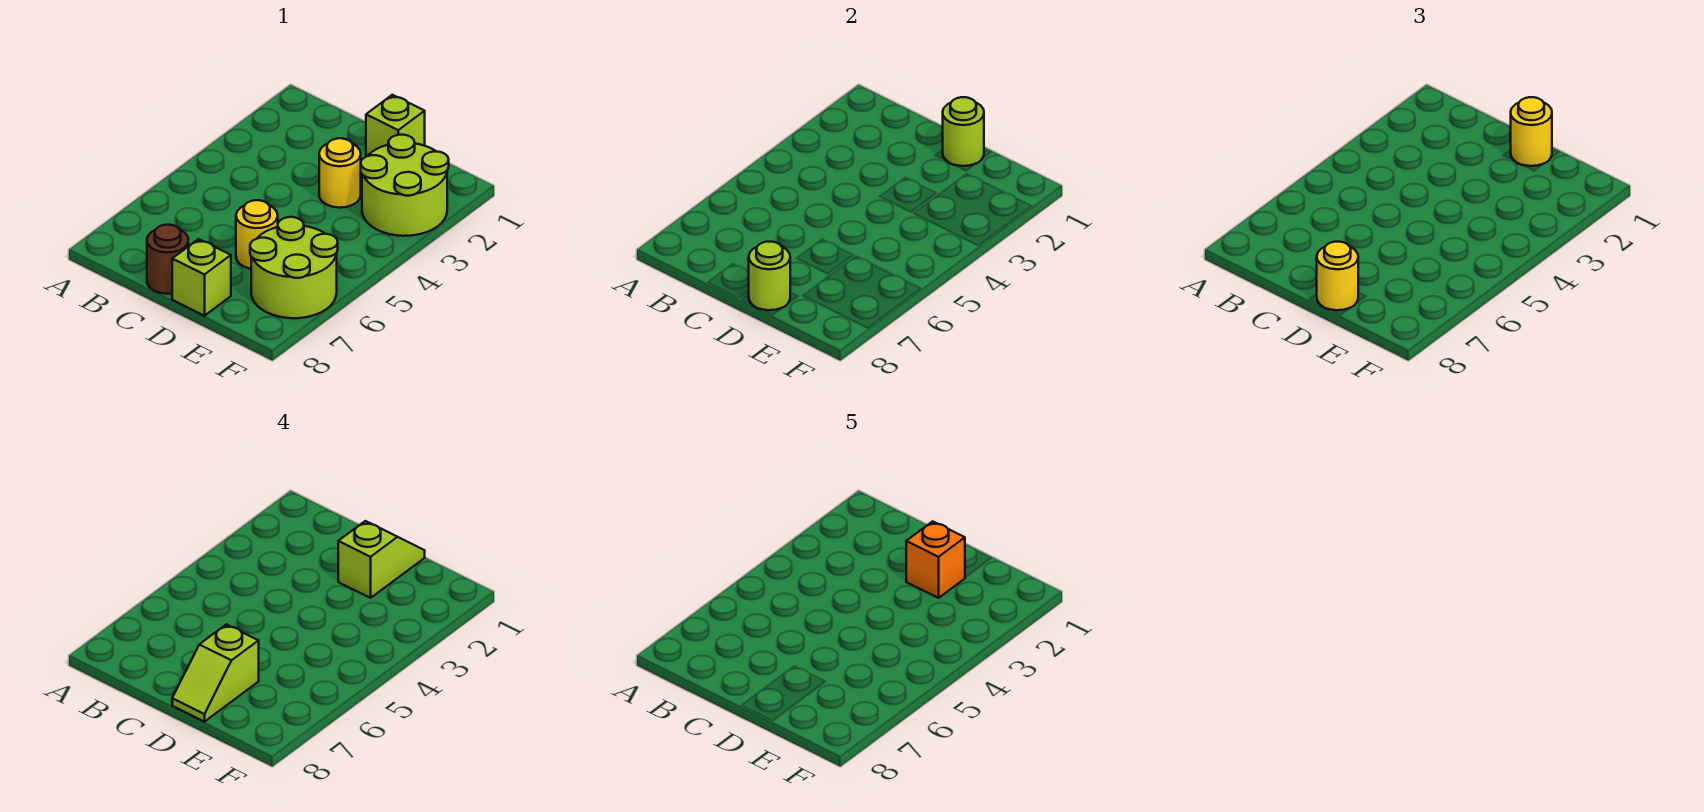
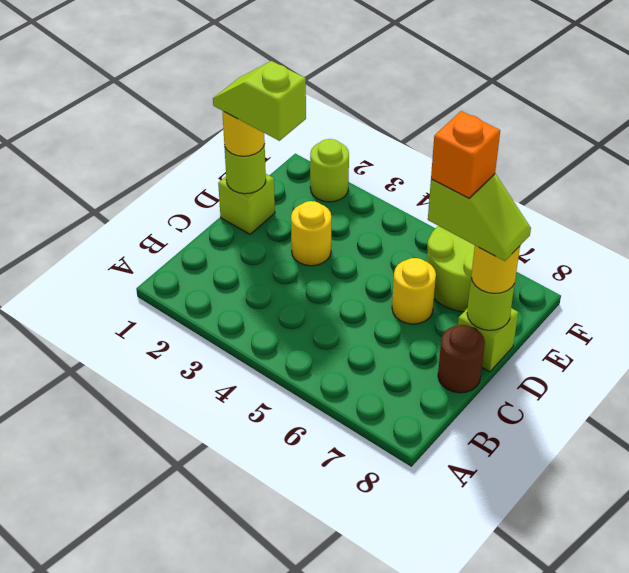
orange brick D2 level 5 -> orange brick D7 level 5
lime round brick E2:F3 level 1 -> lime round brick F2 level 1

